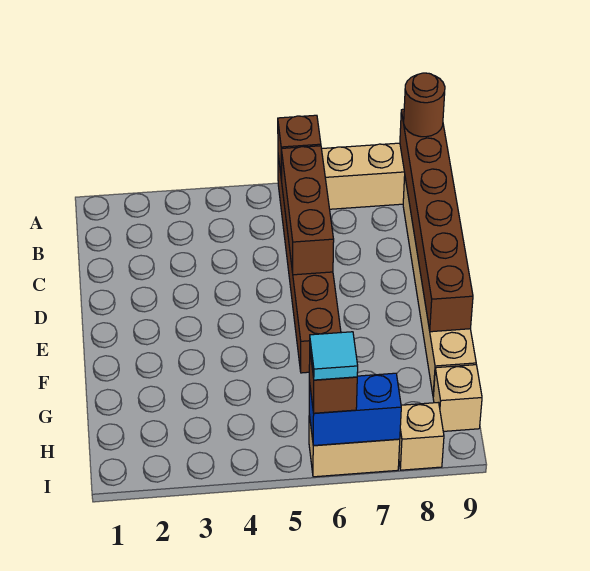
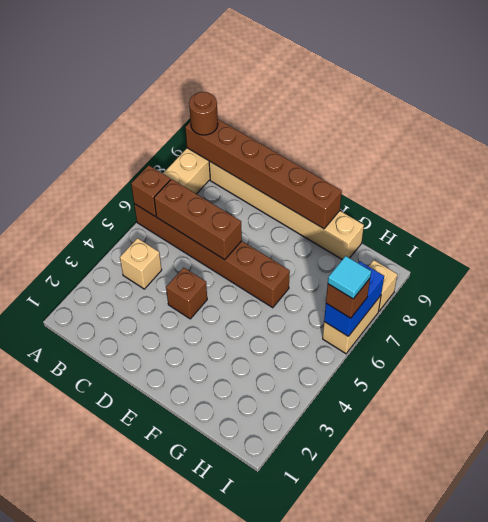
none -> brown brick D4 level 1
tan brick H9 level 1 -> tan brick B4 level 1

